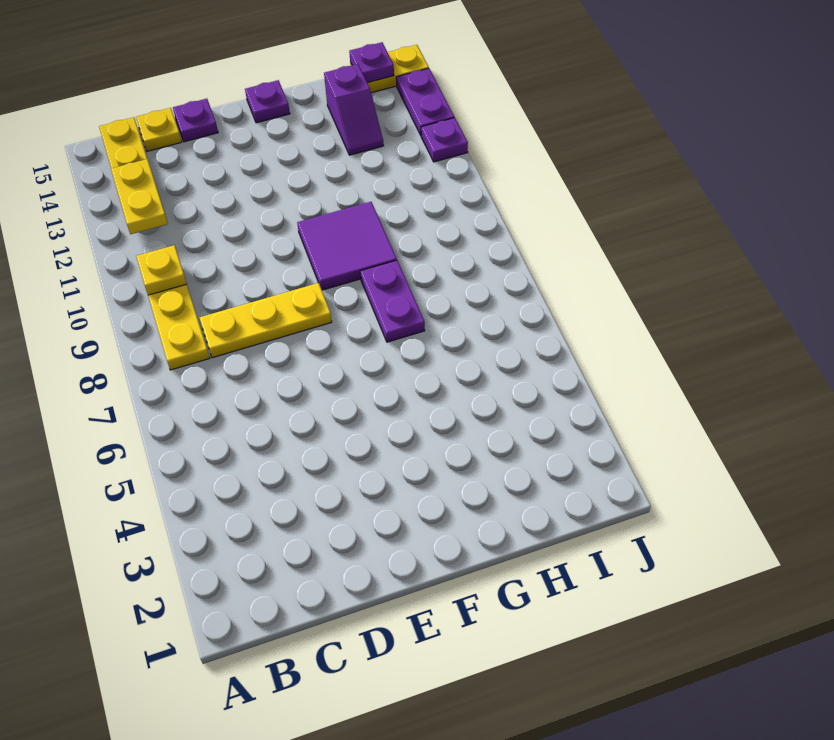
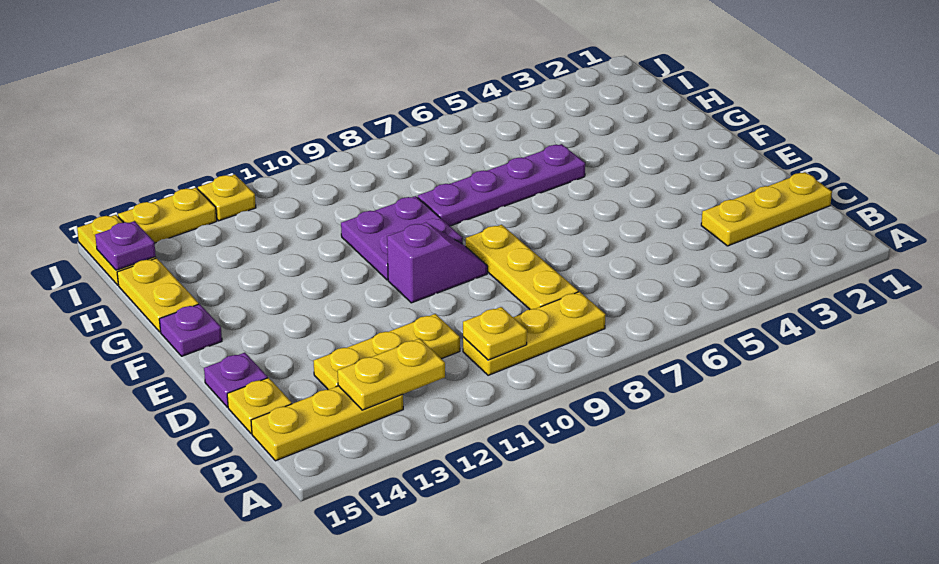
none -> yellow plate C1:C3 level 1
none -> yellow plate C11:C13 level 1
purple tile F9:G10 level 1 -> purple plate F9:G10 level 1
purple plate G7:G8 level 1 -> purple plate G5:G8 level 1
none -> yellow plate G15:H15 level 1
purple slope H13:H14 level 1 top 14 -> purple slope E9:E10 level 1 top 10
purple plate J12 level 1 -> yellow plate J12 level 1
purple plate J13:J14 level 1 -> yellow plate J13:J14 level 1

